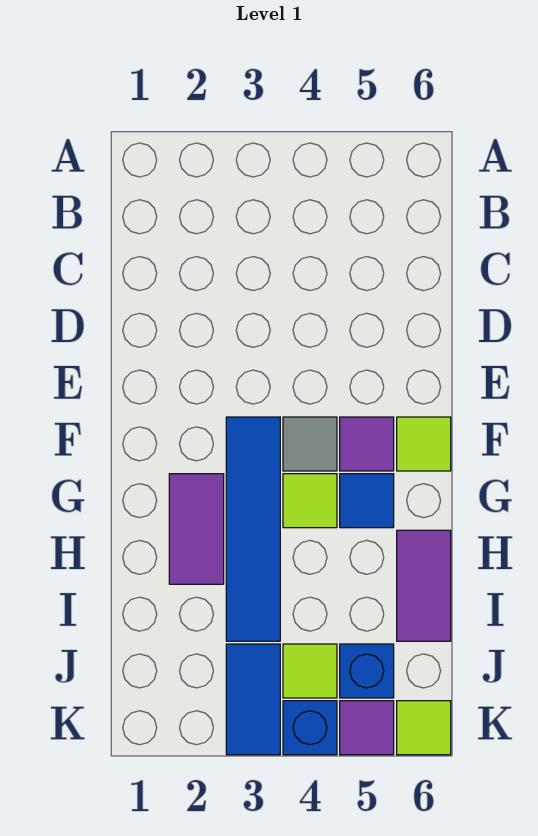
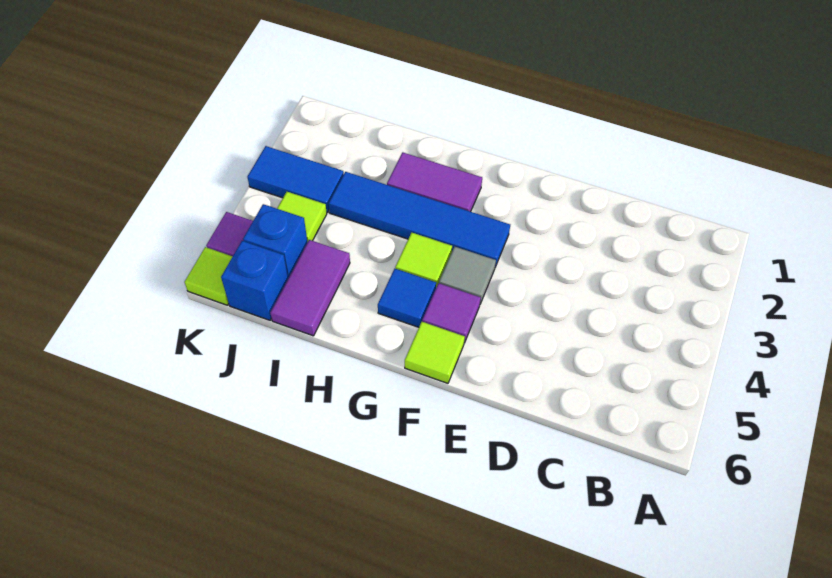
purple tile H6:I6 level 1 -> purple tile I5:I6 level 1
blue brick K4 level 1 -> blue brick J6 level 1

